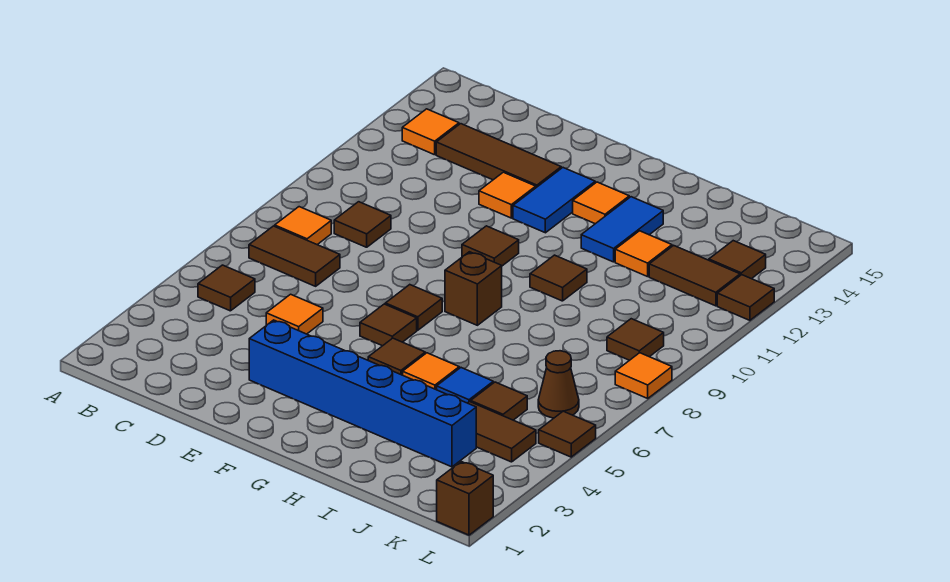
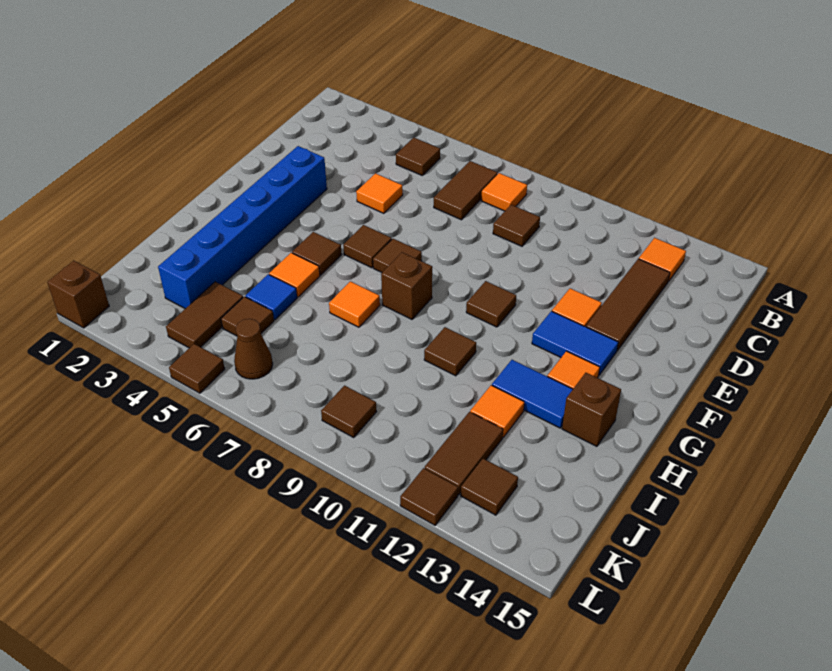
none -> brown brick H14 level 1
orange tile L8 level 1 -> orange tile H7 level 1

